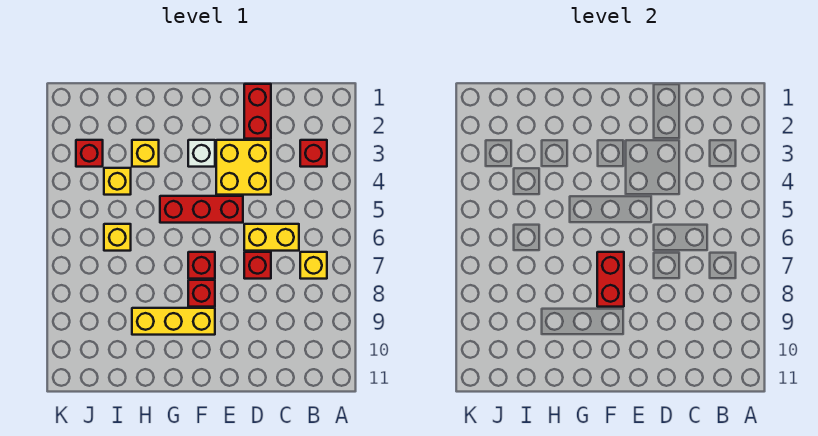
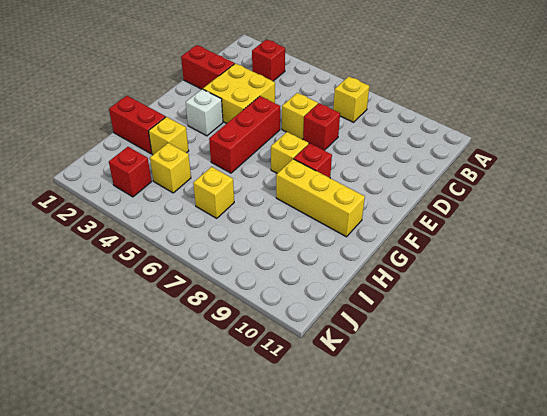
yellow brick C6:D6 level 1 -> yellow brick D6 level 1
red brick F7 level 1 -> yellow brick F7 level 1
red brick F7:F8 level 2 -> red brick H1:H2 level 1
yellow brick F9:H9 level 1 -> yellow brick G8:G10 level 1

